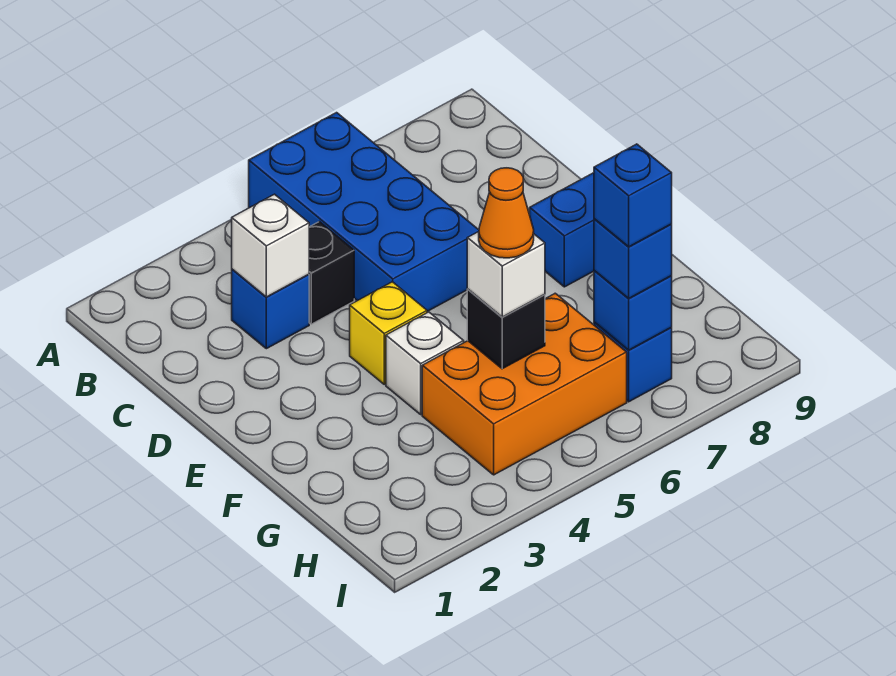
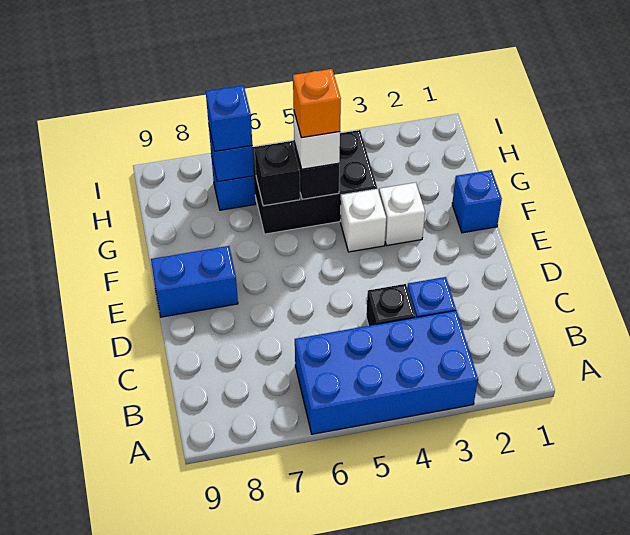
blue brick A5:D6 level 1 -> blue brick A3:B6 level 1
white brick C3 level 2 -> white brick F3 level 1
yellow brick E4 level 1 -> none
orange brick G4:H6 level 1 -> black brick G4:H6 level 1
orange cone G5 level 4 -> orange brick G5 level 4
none -> black brick G6 level 2
blue brick H7 level 4 -> blue brick F1 level 1

